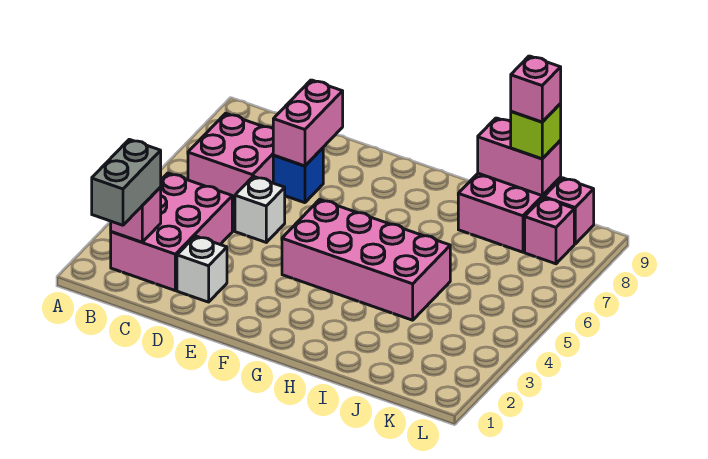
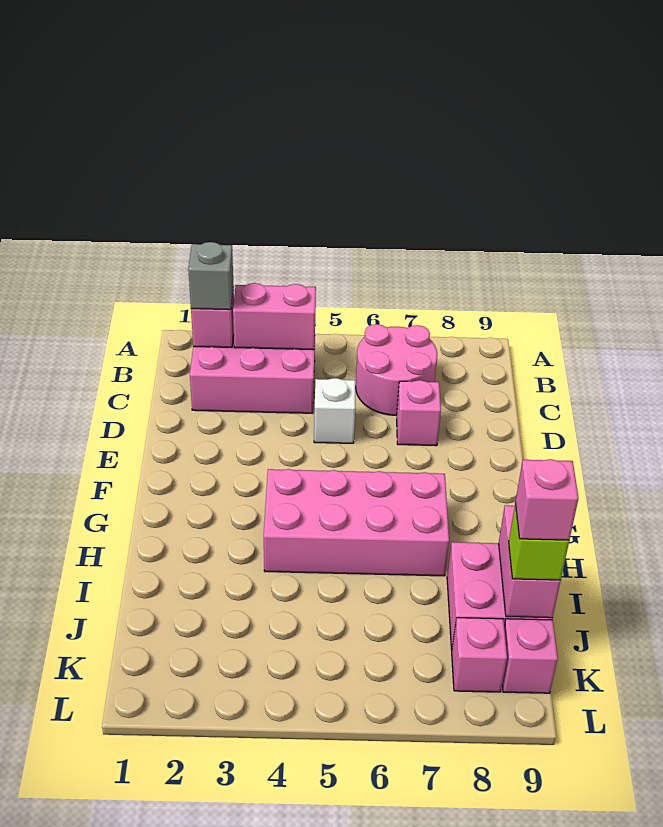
grey brick B1:B2 level 3 -> grey brick B2 level 3
pink brick B6:C7 level 1 -> pink round brick B6:C7 level 1
white brick D2 level 1 -> none
blue brick D7 level 1 -> pink brick D7 level 1
pink brick D7:D8 level 2 -> pink brick B3:B4 level 2
pink brick F4:I5 level 1 -> pink brick G4:H7 level 1

